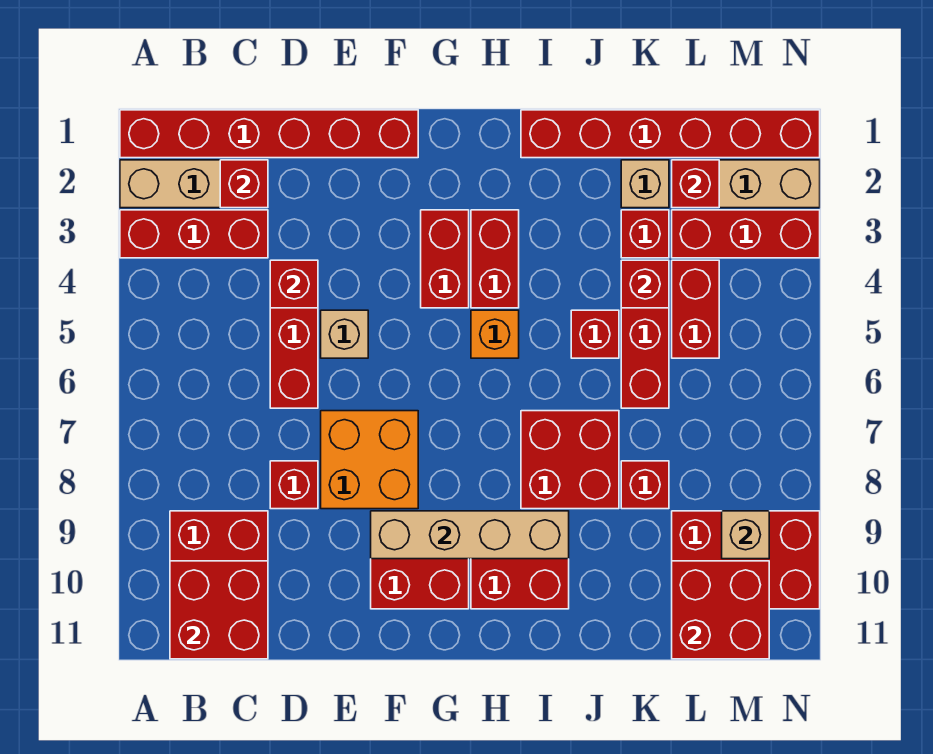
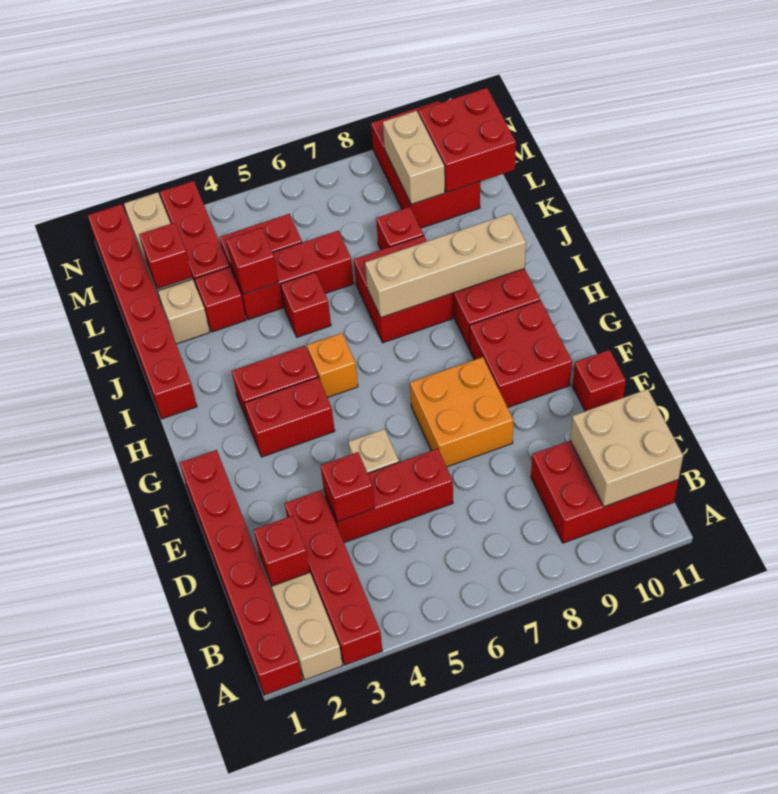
red brick A3:C3 level 1 -> red brick A3:D3 level 1
red brick B10:C11 level 2 -> tan brick B10:C11 level 2
red brick D8 level 1 -> red brick E11 level 1
tan brick F9:I9 level 2 -> tan brick I7:I10 level 2
tan brick M9 level 2 -> tan brick L9:M9 level 2

